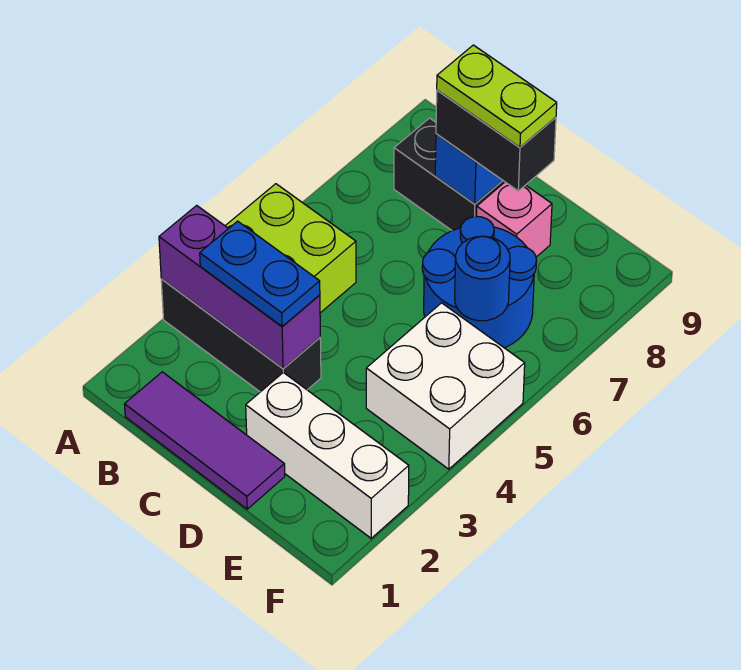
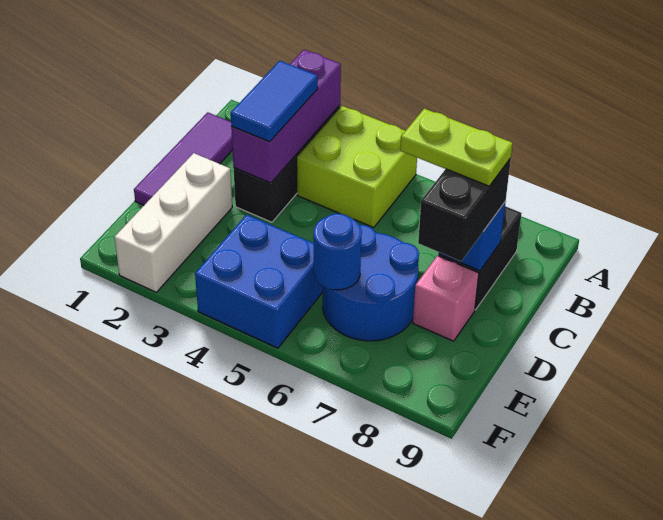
blue plate B3:C3 level 3 -> blue tile B3:C3 level 3
lime plate C8:D8 level 4 -> lime plate C7:C8 level 4
white brick E4:F5 level 1 -> blue brick E4:F5 level 1

